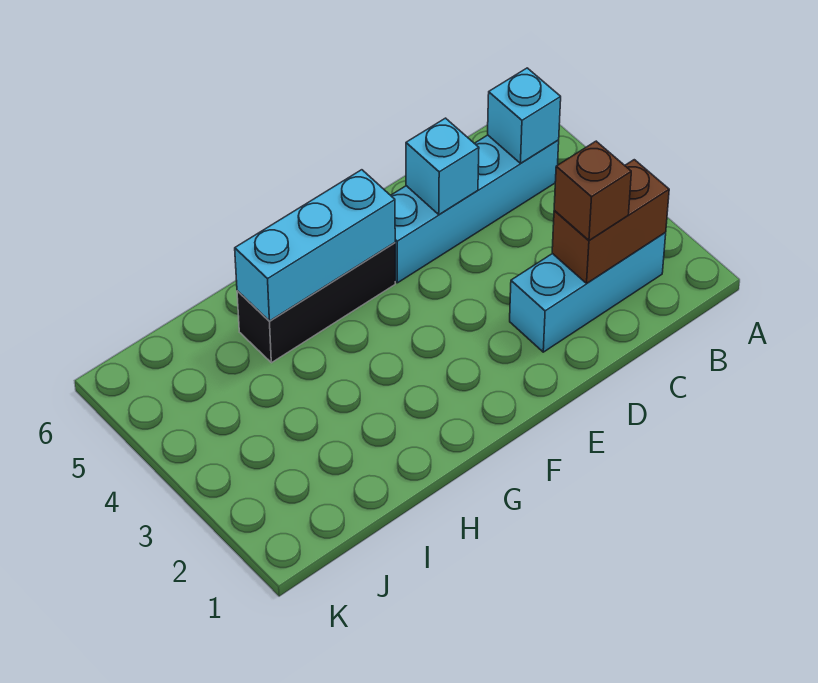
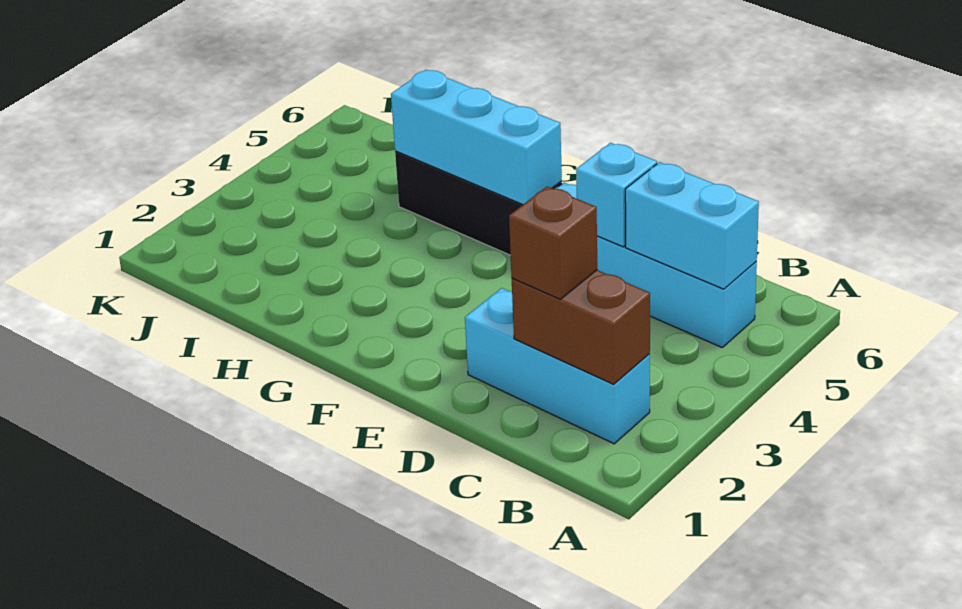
cyan brick B5 level 2 -> cyan brick B5:C5 level 2

